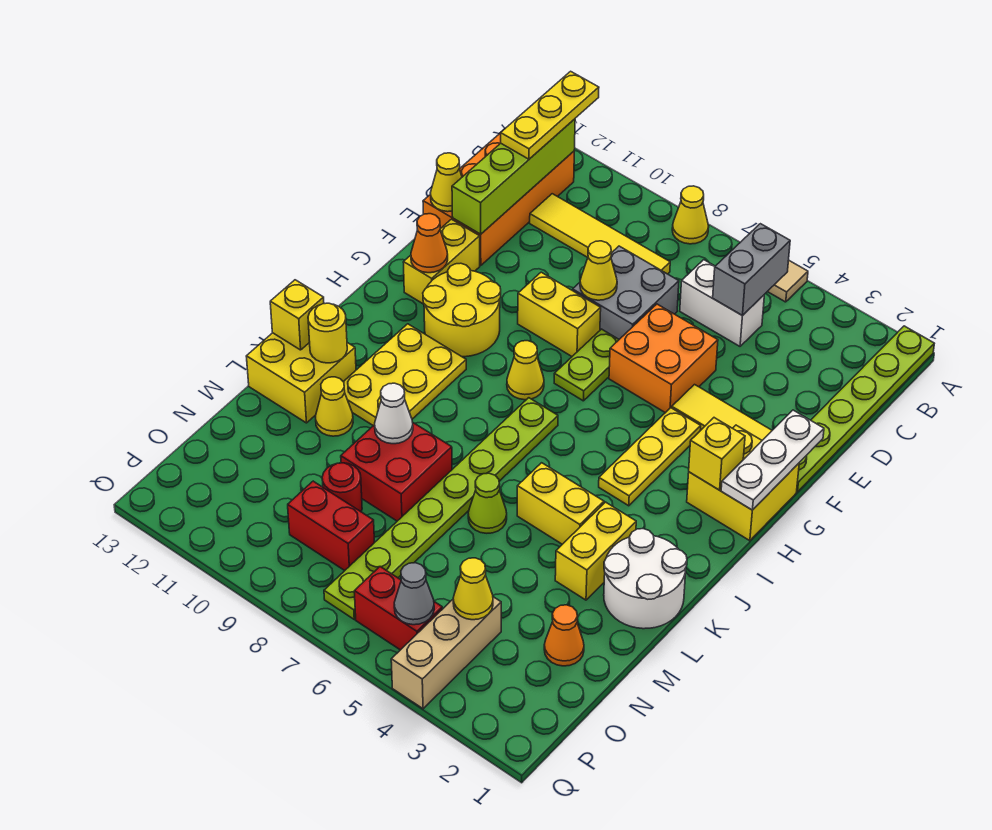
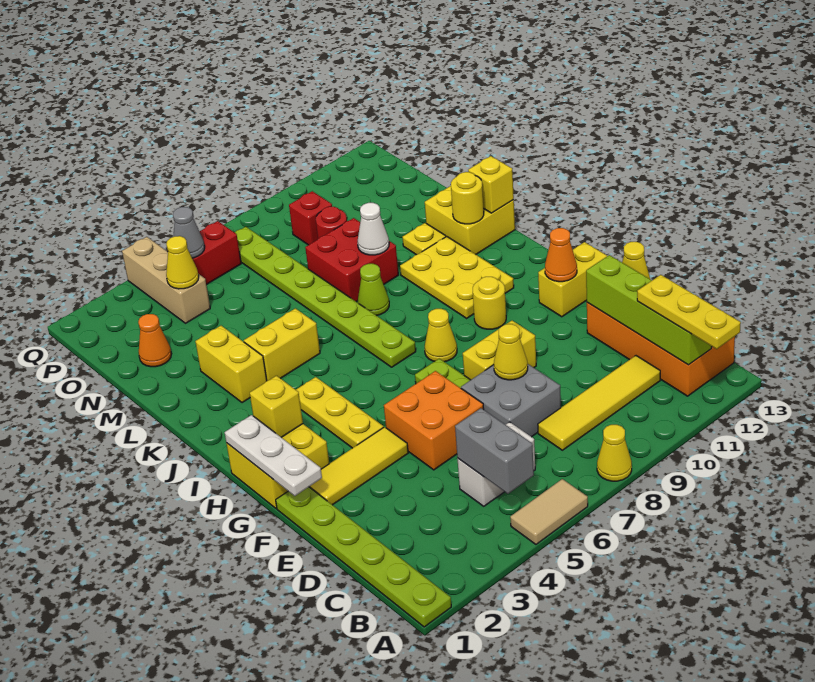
yellow brick F12:G12 level 1 -> yellow brick G12:G13 level 1
yellow round brick G10:H11 level 1 -> yellow round brick H10 level 1
white round brick K1:L2 level 1 -> none
lime cone L6 level 1 -> lime cone K8 level 1
yellow cone L11 level 1 -> yellow plate L11 level 1
red brick O8:O9 level 1 -> red brick O9 level 1

